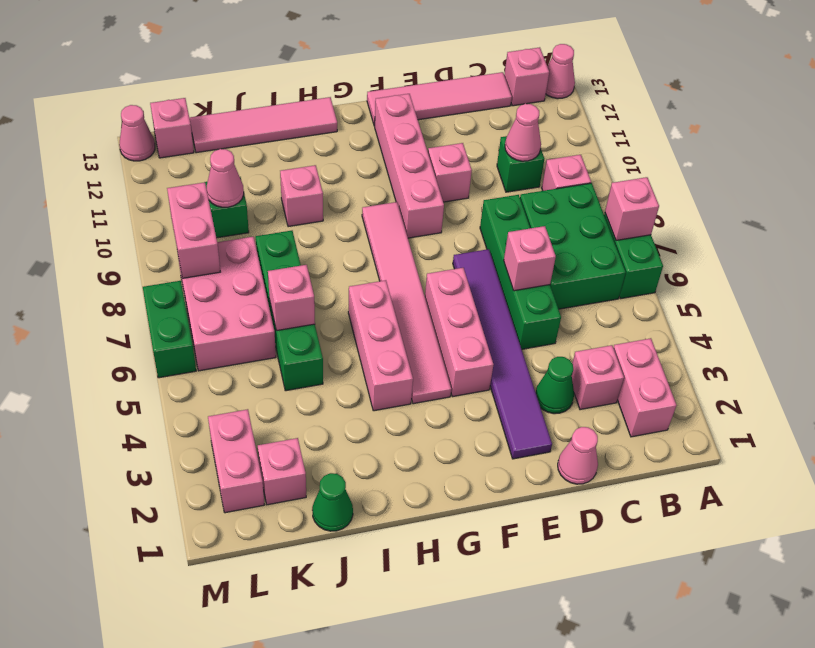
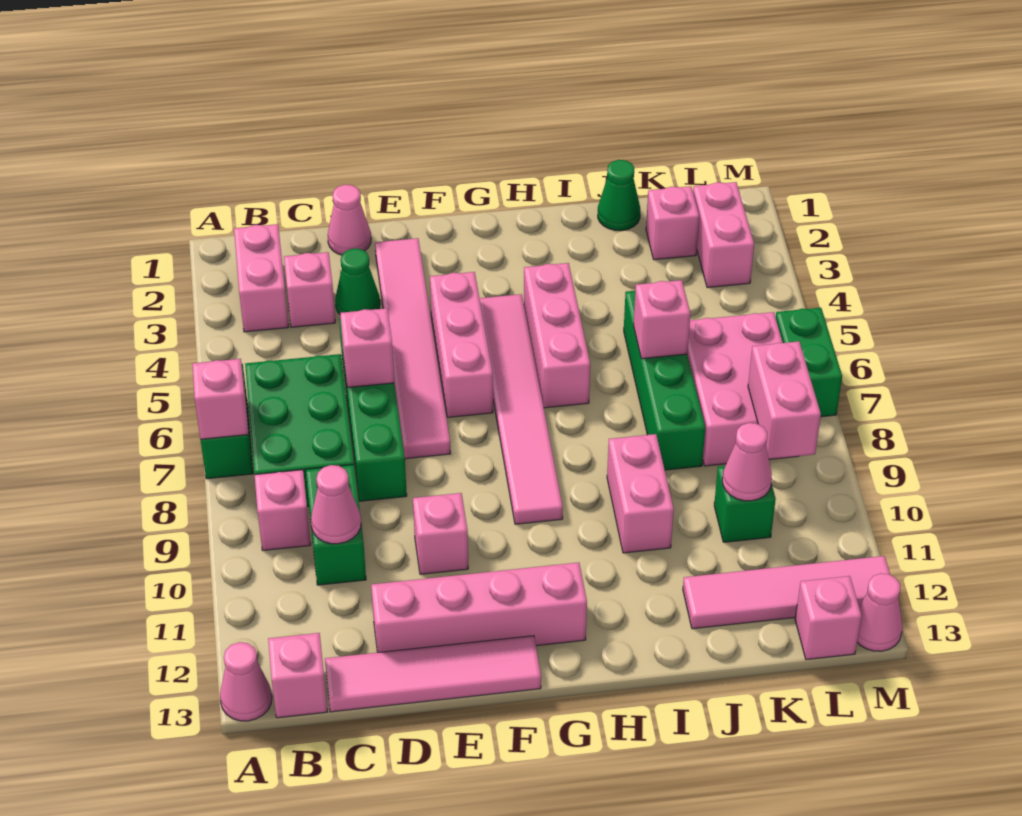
green brick C10 level 1 -> green brick C9:C10 level 1
purple tile E2:E7 level 1 -> pink tile E2:E7 level 1
pink brick F9:F12 level 1 -> pink brick D12:G12 level 1
pink tile H13:K13 level 1 -> pink tile J12:M12 level 1
pink brick I10 level 1 -> pink brick I9:I10 level 1

